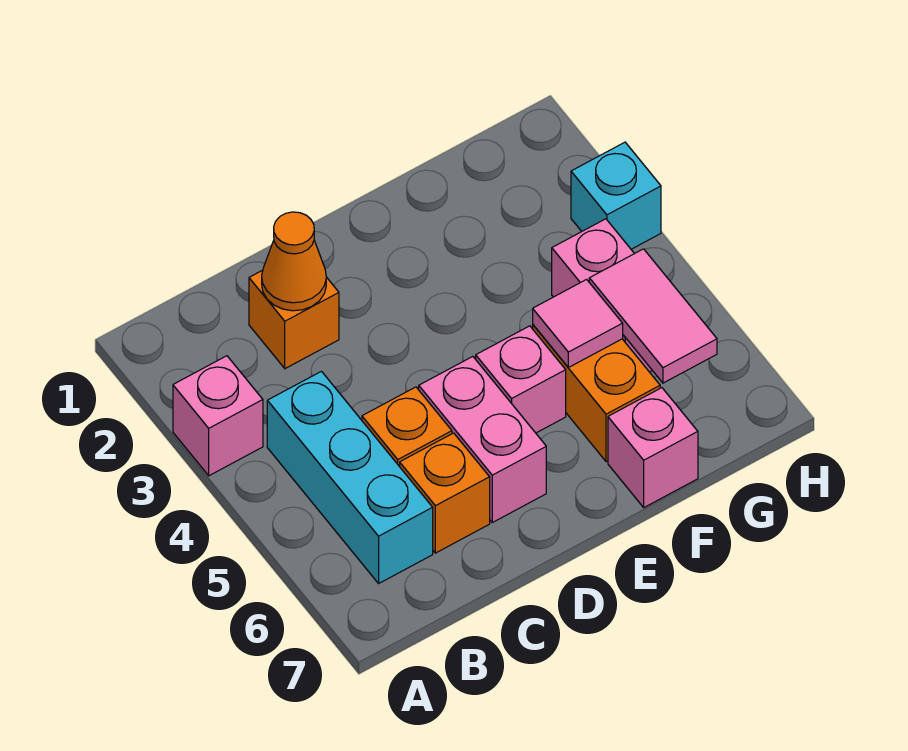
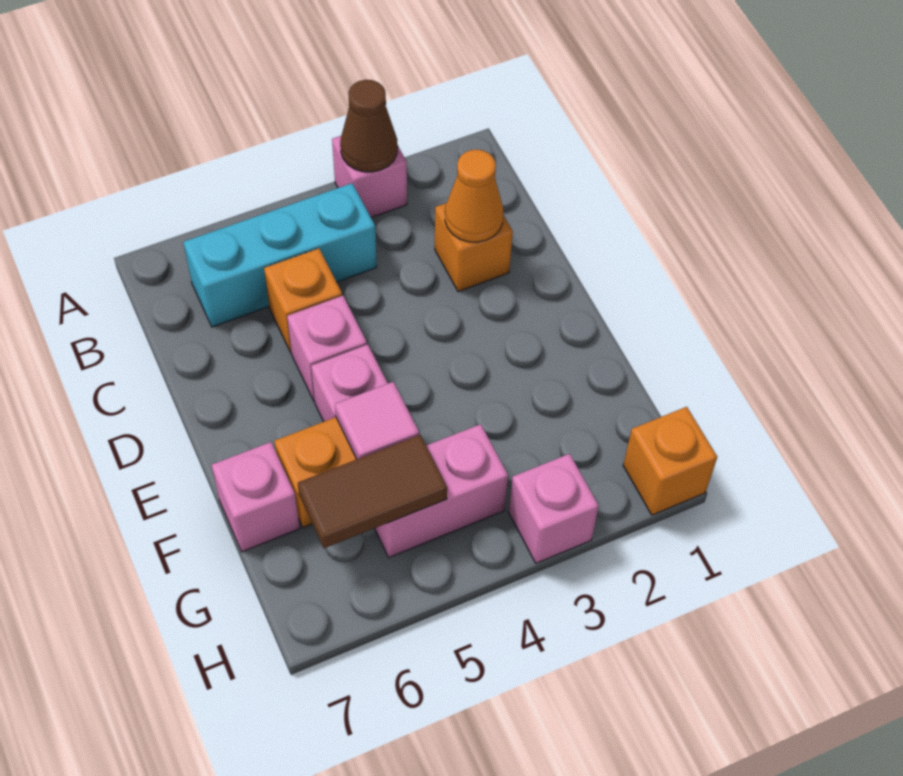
none -> brown cone A3 level 2
orange brick C6 level 1 -> orange brick H1 level 1
pink brick D5:D6 level 1 -> pink brick D5 level 1
pink tile G5:G6 level 2 -> brown tile G5:G6 level 2
cyan brick H3 level 1 -> pink brick H3 level 1

